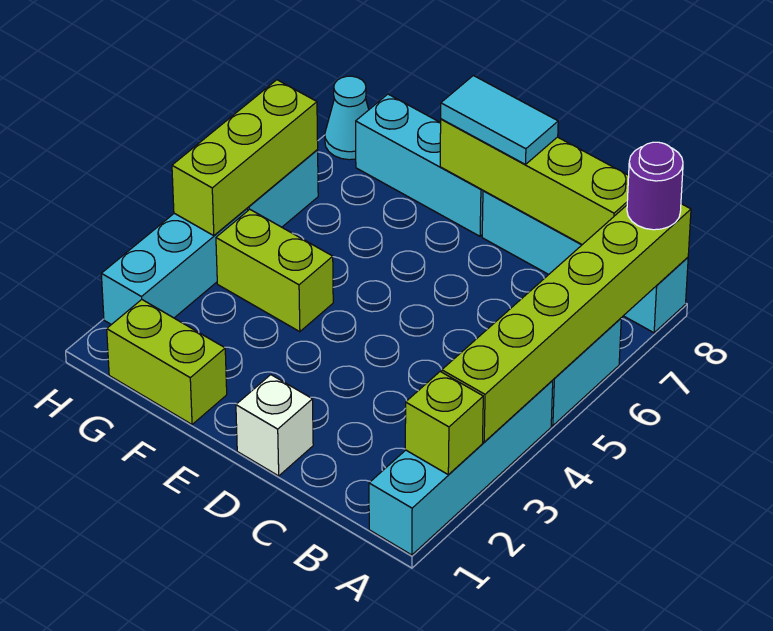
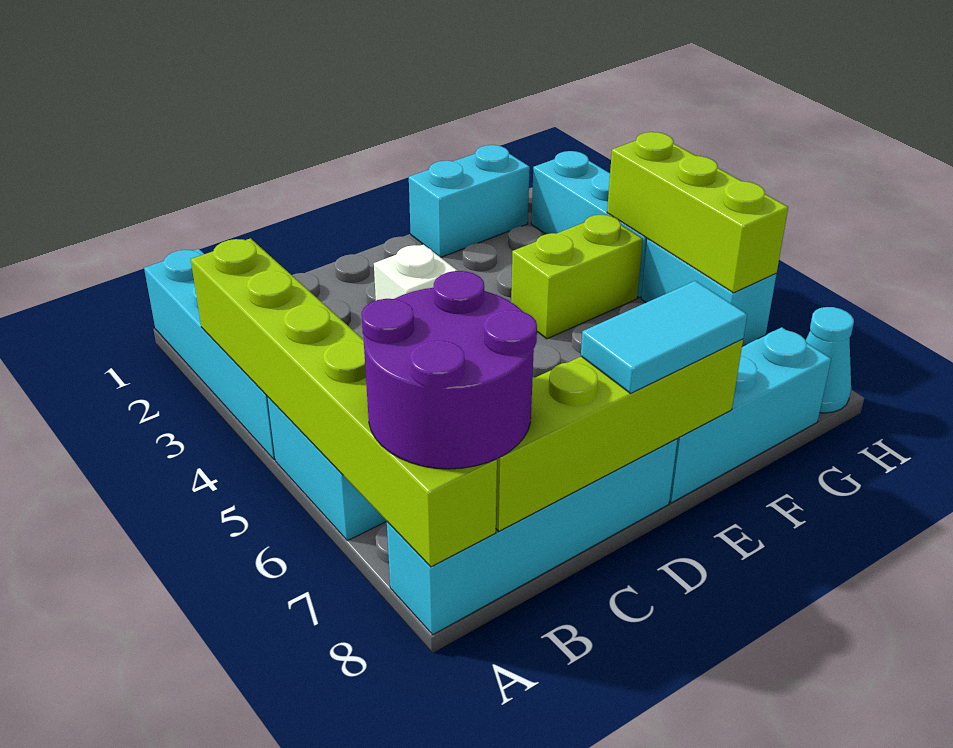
lime brick A2 level 2 -> none
purple round brick A8 level 3 -> purple round brick A7:B8 level 3
white brick D1 level 1 -> white brick D3 level 1
lime brick F1:G1 level 1 -> cyan brick F1:G1 level 1

